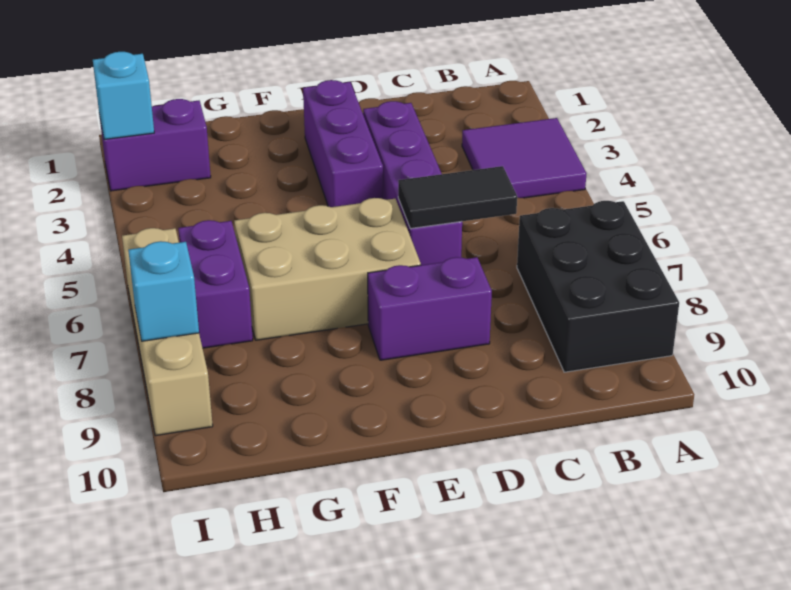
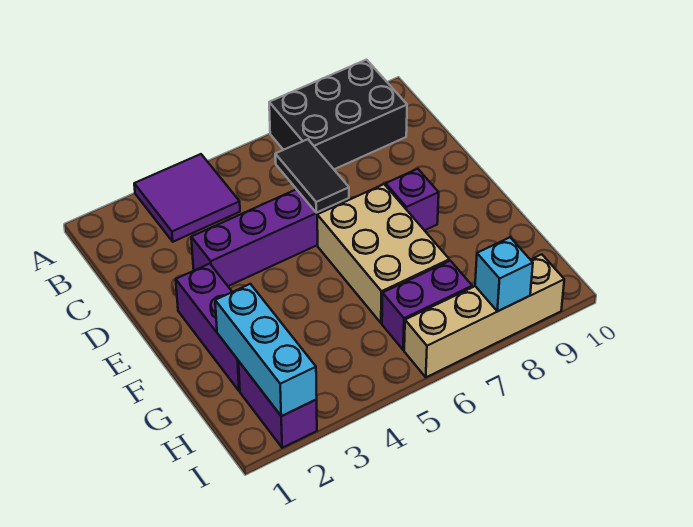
purple brick D8:E8 level 1 -> purple brick E8 level 1
purple brick E2:E4 level 1 -> purple brick E2:G2 level 1
cyan brick I2 level 2 -> cyan brick G2:I2 level 2

